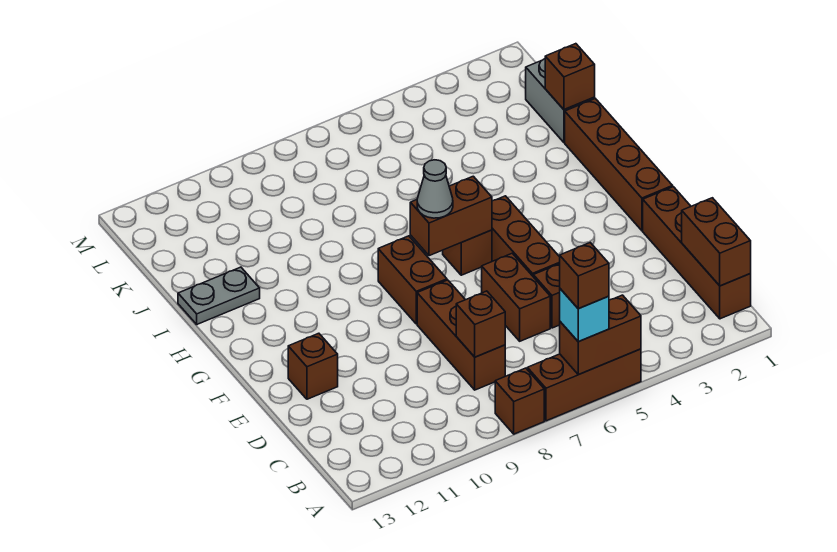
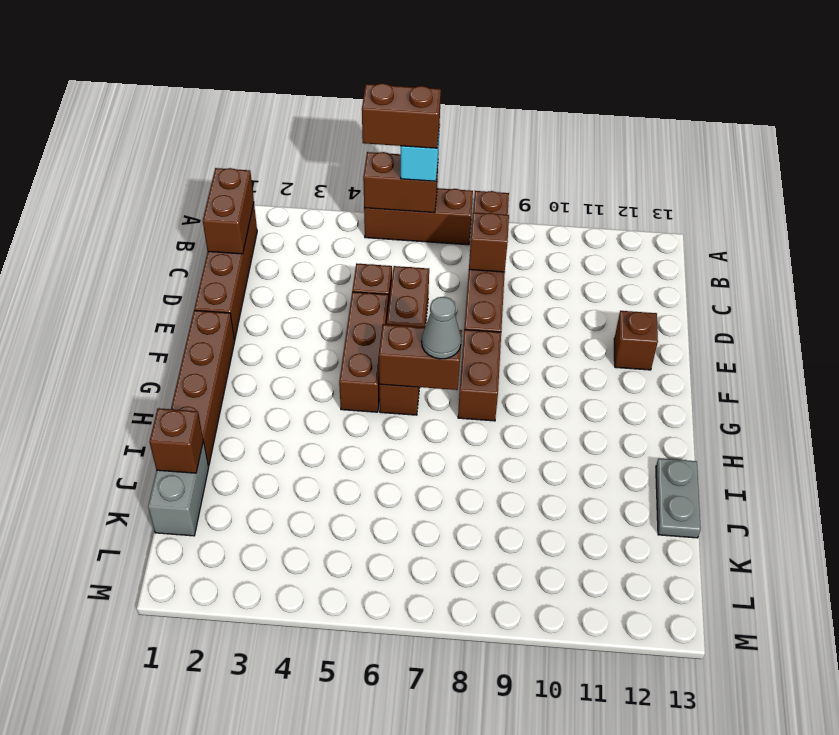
brown brick A6 level 4 -> brown brick A5:A6 level 4
grey plate I12:I13 level 1 -> grey plate I13:J13 level 1

